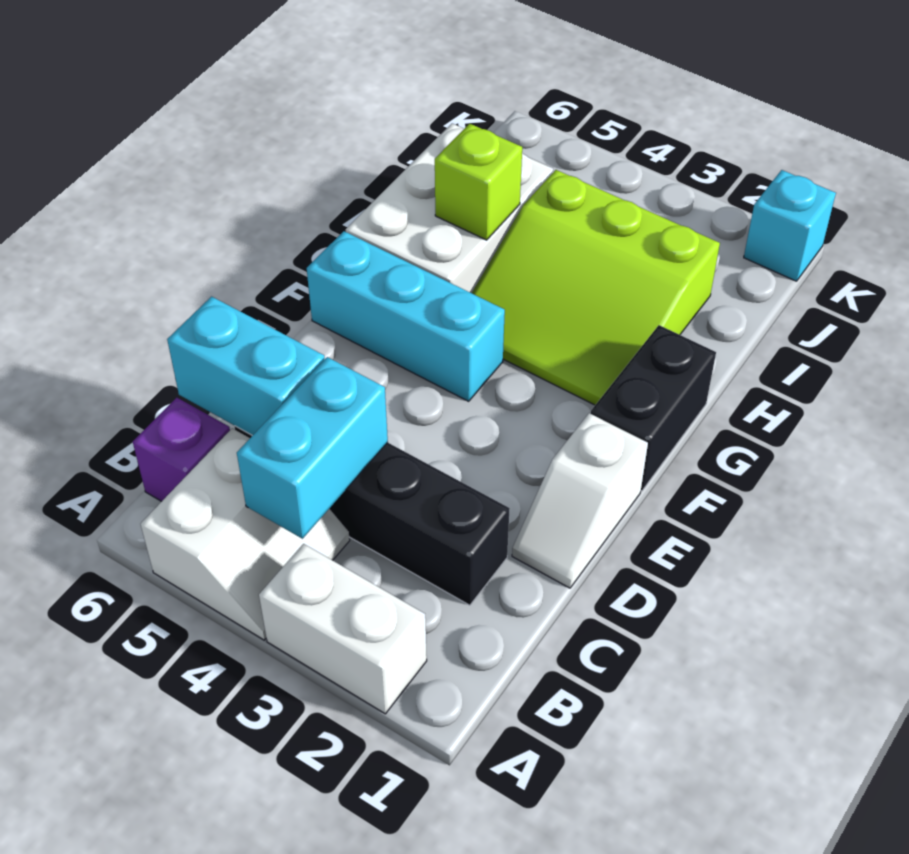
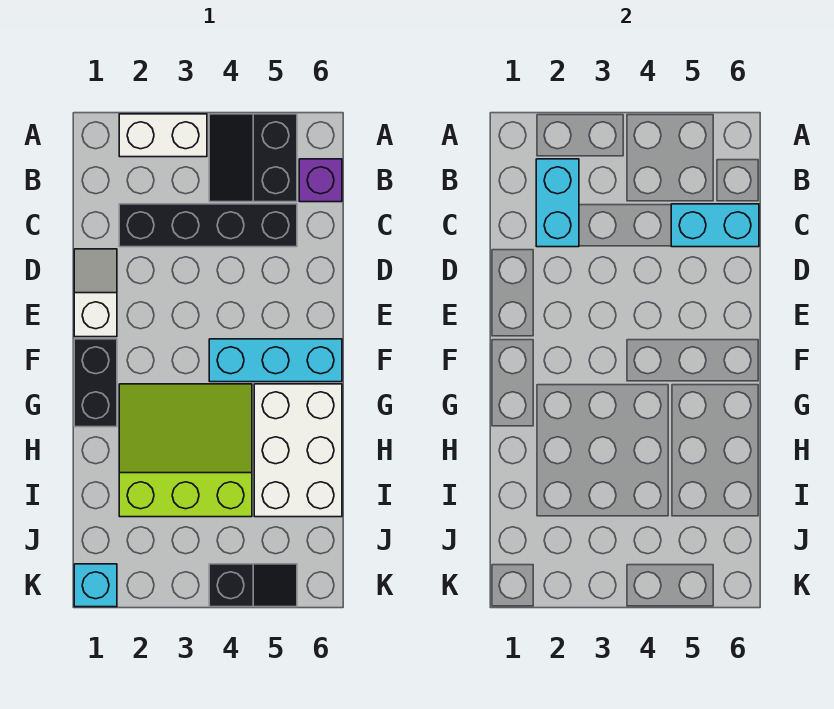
white slope A4:B5 level 1 top 5 -> black slope A4:B5 level 1 top 5
cyan brick B4:C4 level 2 -> cyan brick B2:C2 level 2
lime brick H5 level 2 -> none
none -> black slope K4:K5 level 1 top 4

